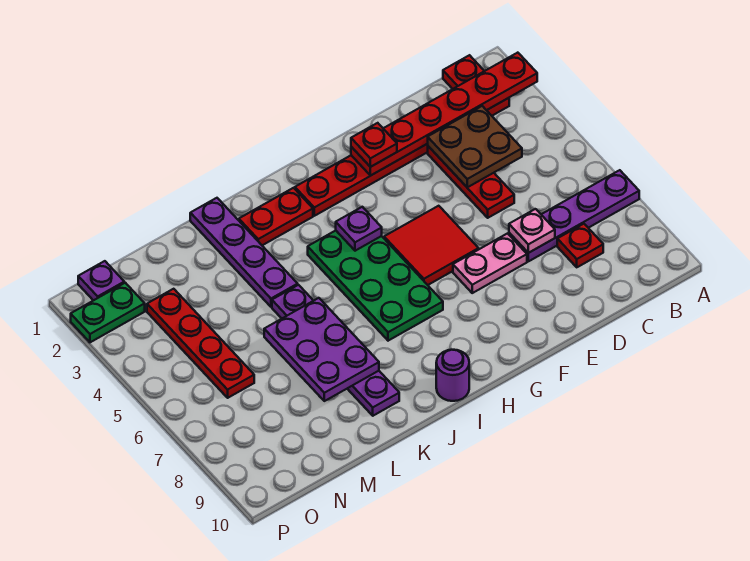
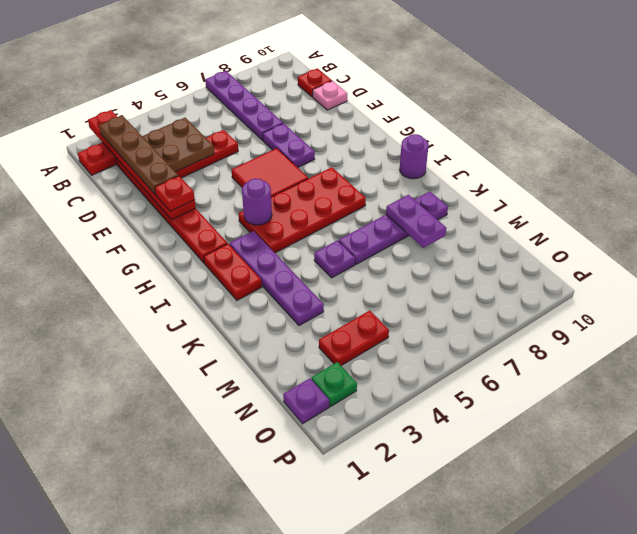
none -> brown plate B2:E2 level 3
red plate C8 level 1 -> red plate C10 level 1
pink plate D7 level 2 -> pink plate D10 level 1
pink plate E7:F7 level 1 -> purple plate E7:F7 level 1
green plate H4:I7 level 1 -> red plate H4:I7 level 1
purple plate H4 level 2 -> purple round brick H4 level 2
purple plate K1:K4 level 1 -> purple plate I3:L3 level 1
purple plate K6:L8 level 2 -> purple plate K8:L8 level 2
red plate N3:N6 level 1 -> red plate N3:N4 level 1
green plate O2:P2 level 1 -> green plate O2 level 1

